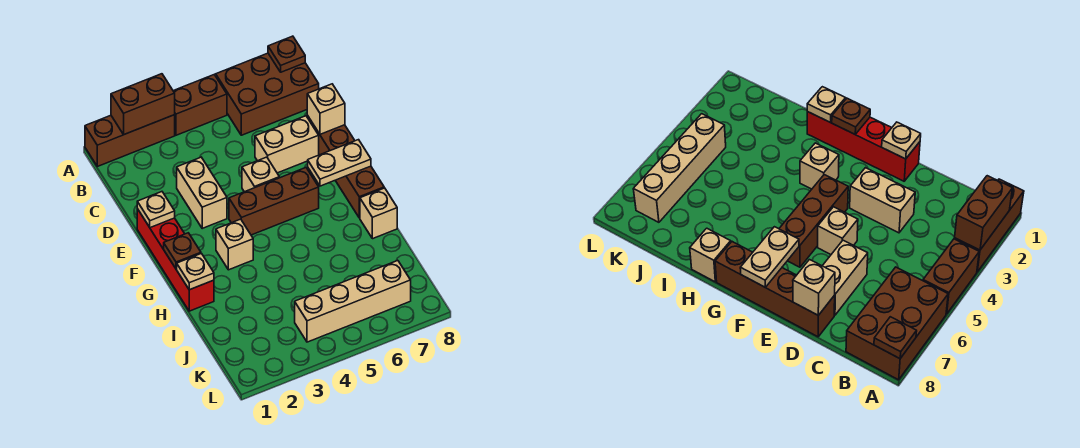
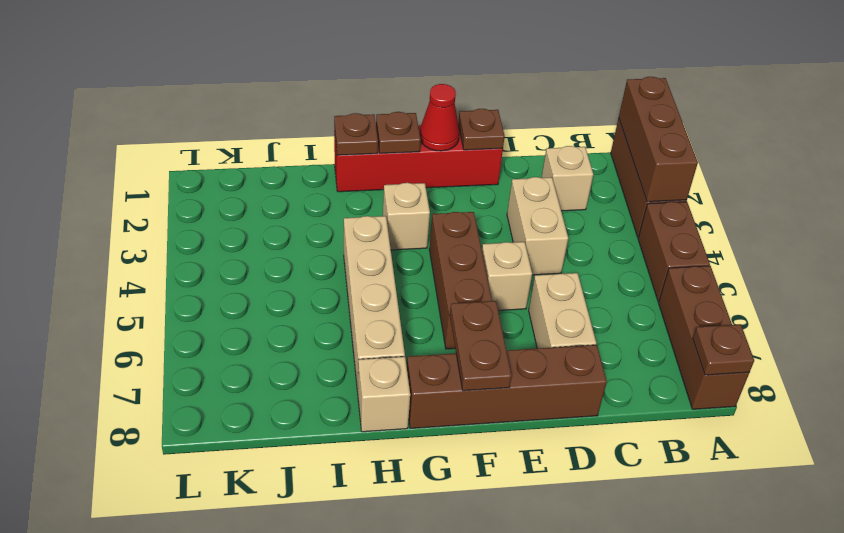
brown brick A2:A3 level 2 -> brown brick A1:A3 level 2
brown brick A6:B8 level 1 -> brown brick A6:A8 level 1
tan brick D3:E3 level 1 -> tan brick D3:D4 level 1
tan brick D8 level 2 -> tan brick C2 level 1
tan plate E1 level 2 -> brown plate E1 level 2
none -> red cone F1 level 2
tan plate F7:F8 level 2 -> brown plate F7:F8 level 2
tan plate H1 level 2 -> brown plate H1 level 2
tan brick K4:K7 level 1 -> tan brick H4:H7 level 1

